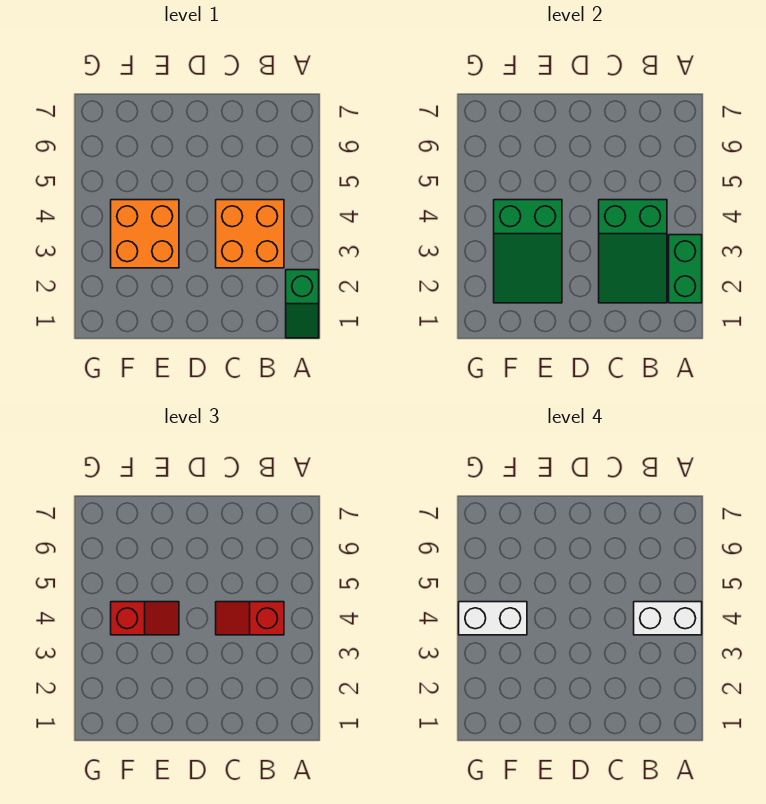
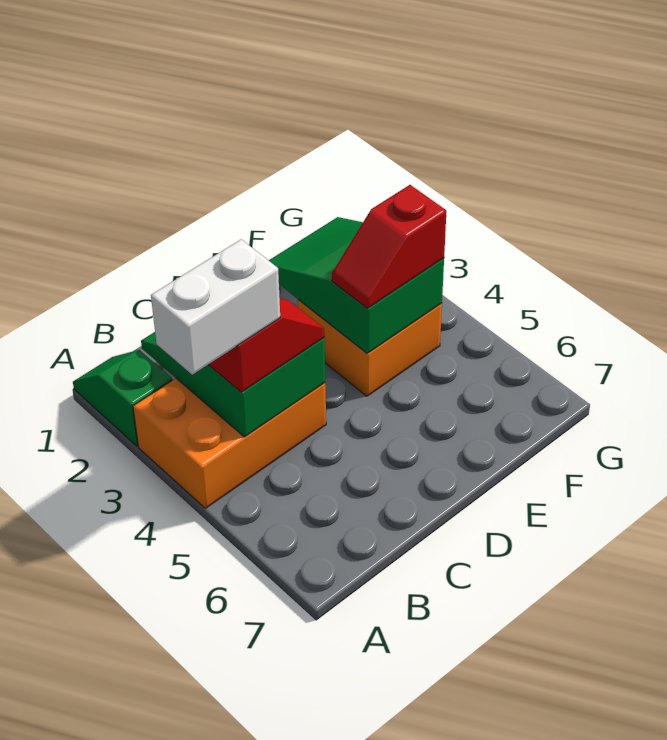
green brick A2:A3 level 2 -> none
orange brick B3:C4 level 1 -> orange brick A3:C4 level 1
white brick F4:G4 level 4 -> none

